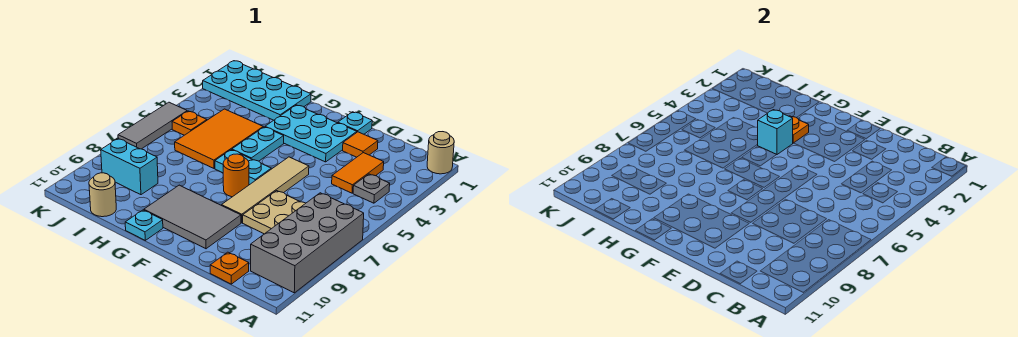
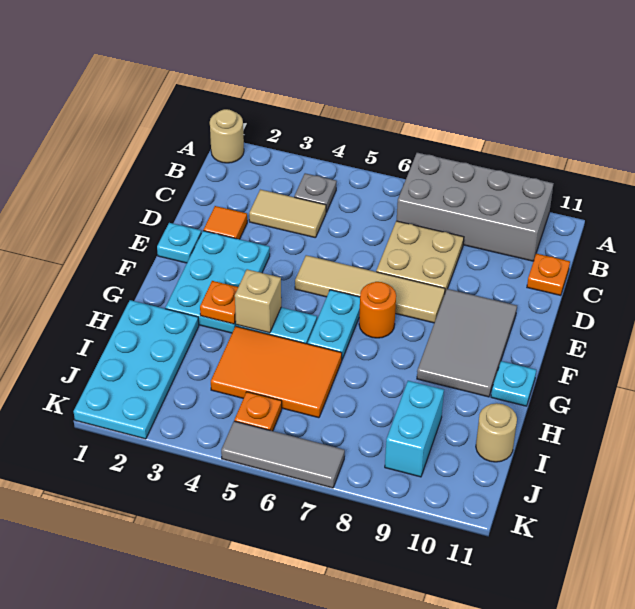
orange tile C3:C4 level 1 -> tan tile C3:C4 level 1
cyan brick G4 level 2 -> tan brick G4 level 2

